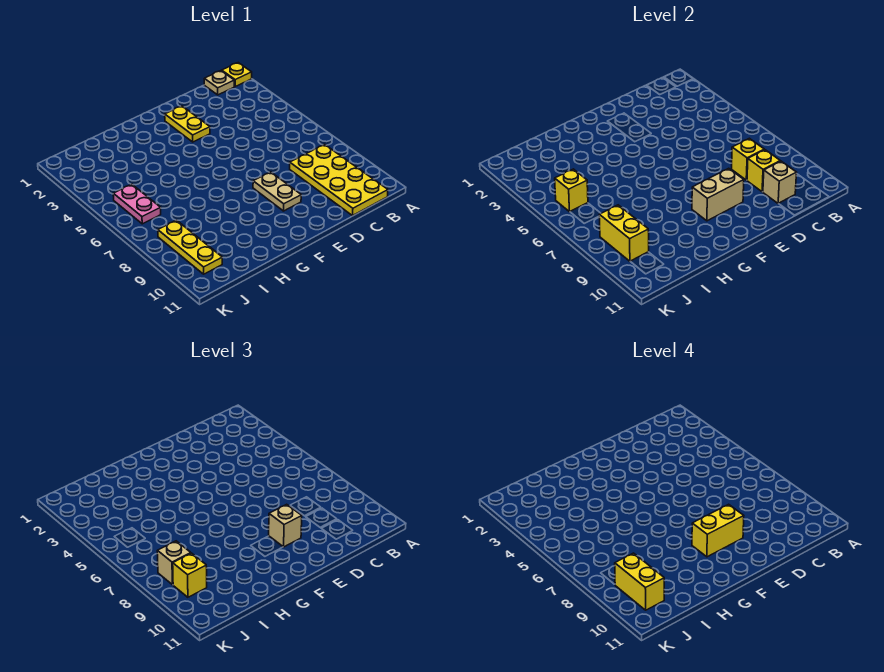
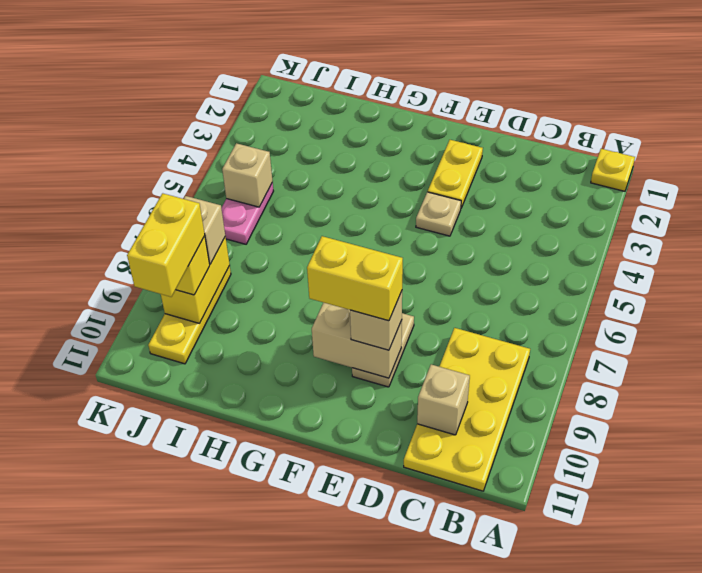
tan plate B1 level 1 -> tan plate E4 level 1
yellow brick C8 level 2 -> none
yellow brick C9 level 2 -> none
yellow brick J5 level 2 -> tan brick J5 level 2

